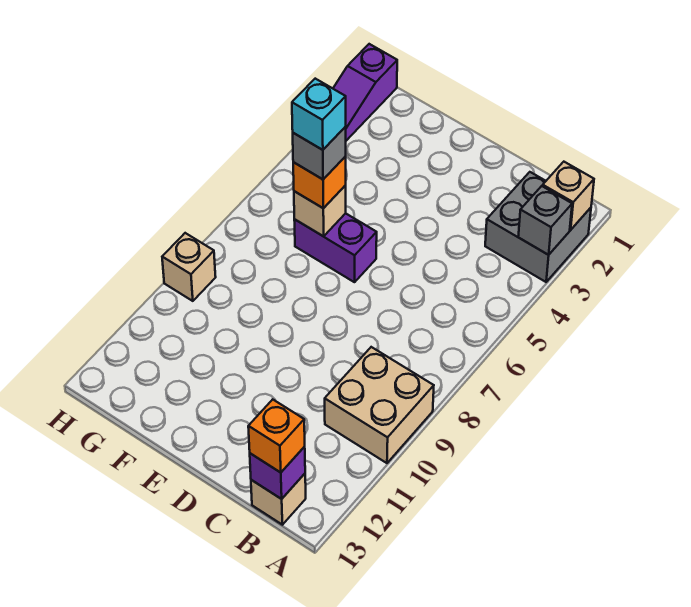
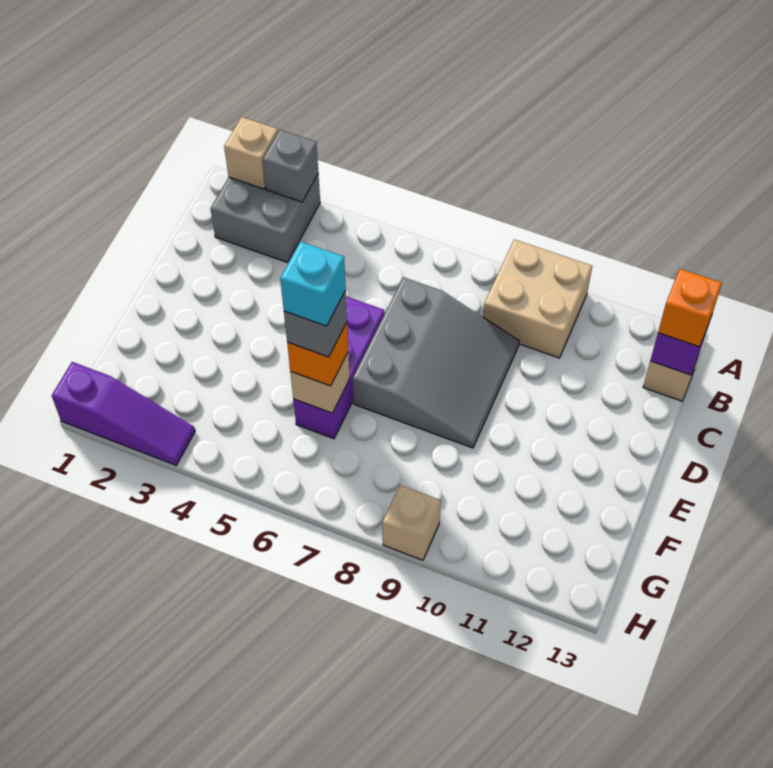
none -> grey slope C7:E9 level 1 top 7
purple brick E6:F6 level 1 -> purple brick D6:F6 level 1

